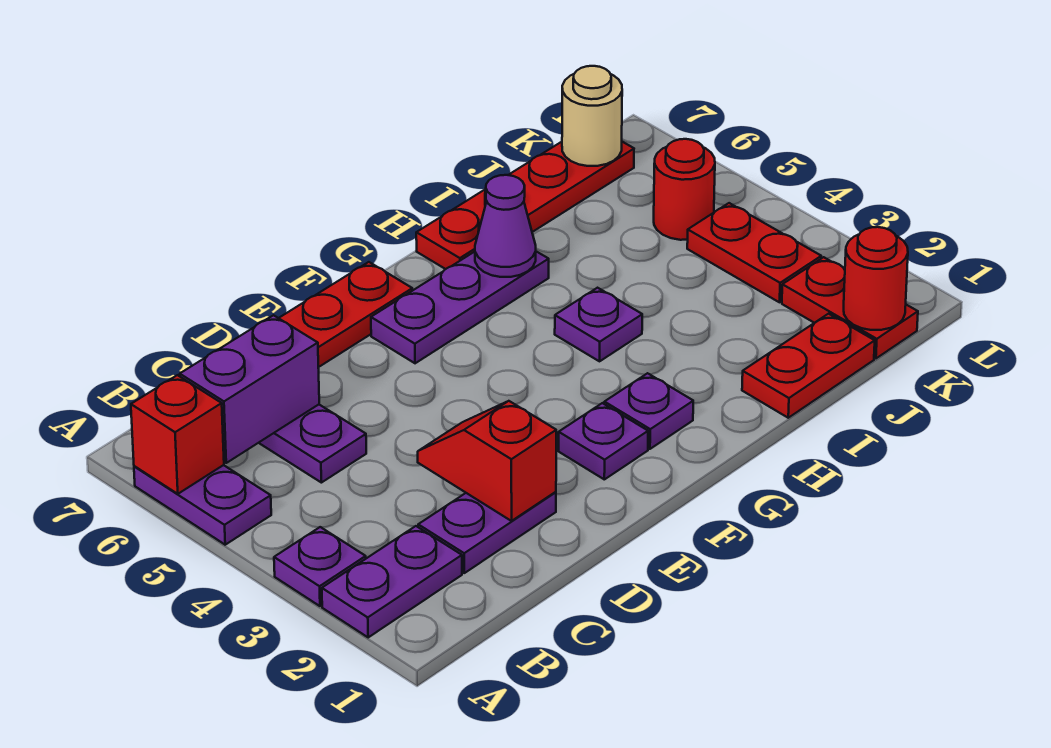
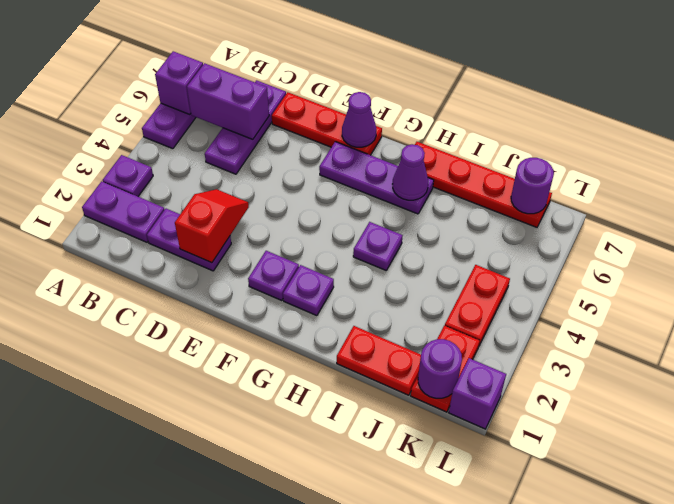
red brick A6 level 2 -> purple brick A6 level 2
none -> purple cone F7 level 2
red round brick K1 level 2 -> purple round brick K1 level 2
red round brick K5 level 1 -> none
tan round brick K7 level 2 -> purple round brick K7 level 2
none -> purple brick L1 level 1

